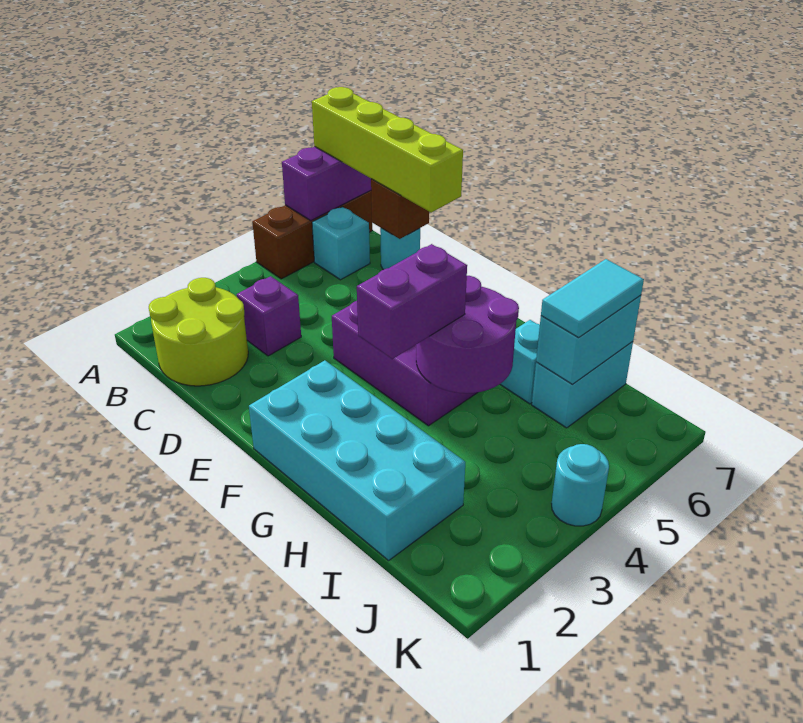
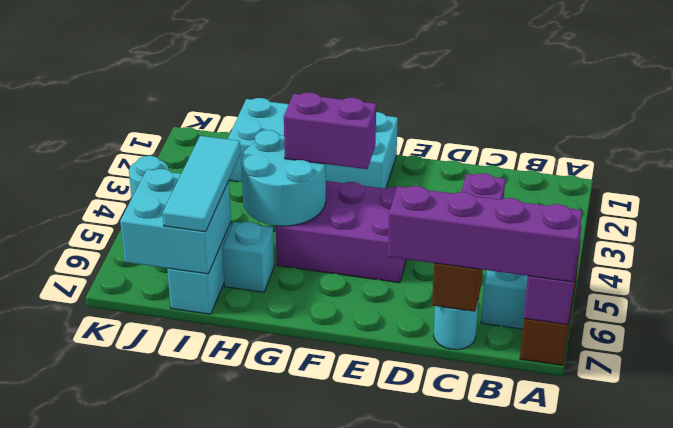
lime brick A7:D7 level 3 -> purple brick A7:D7 level 3
lime round brick B1:C2 level 1 -> none
purple brick G3:G4 level 3 -> purple brick F4:G4 level 3
purple round brick G4:H5 level 2 -> cyan round brick G4:H5 level 2
cyan brick I6:I7 level 2 -> cyan brick I6:J7 level 2
cyan tile I6:I7 level 3 -> cyan tile I5:I7 level 3

